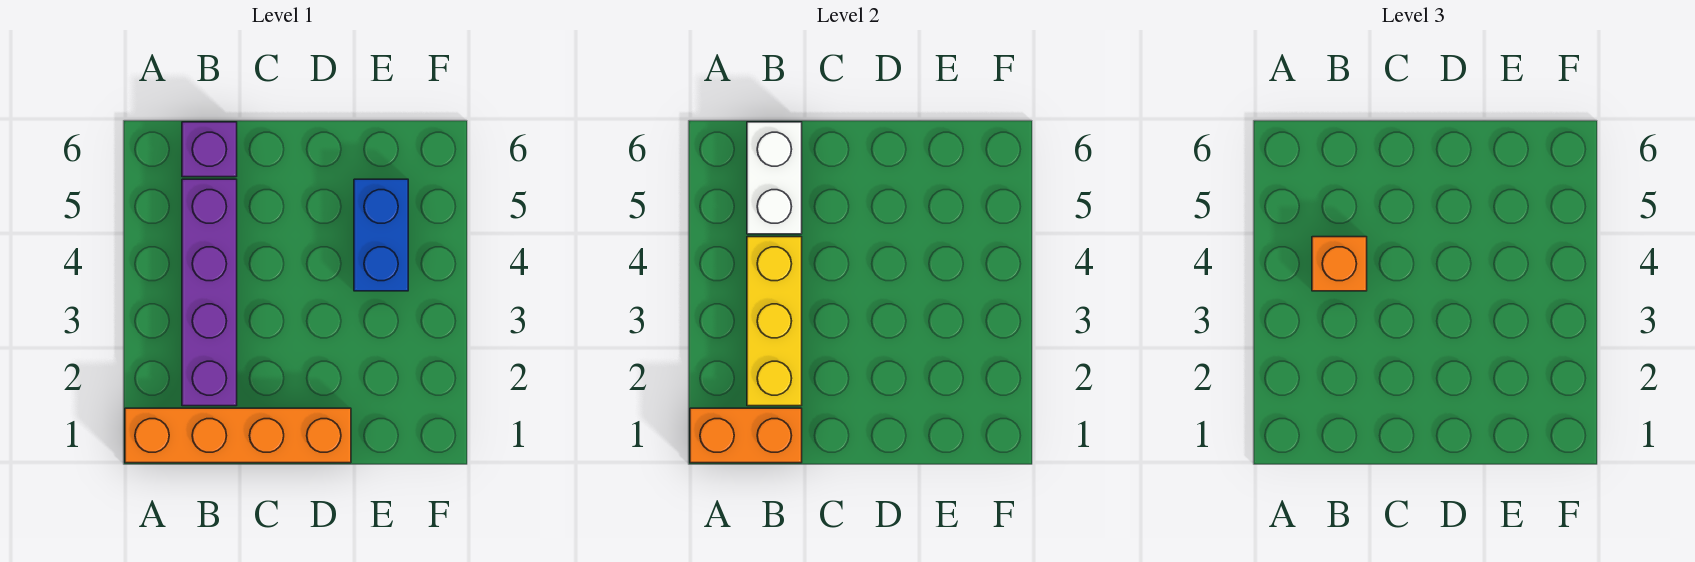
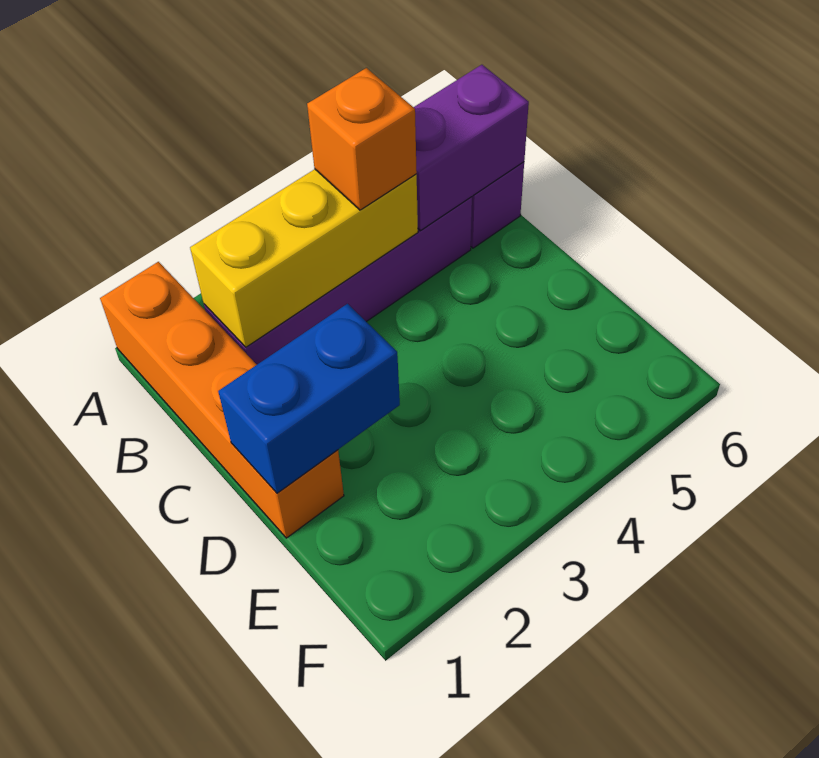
orange brick A1:B1 level 2 -> none
white brick B5:B6 level 2 -> purple brick B5:B6 level 2
blue brick E4:E5 level 1 -> blue brick D1:D2 level 2

